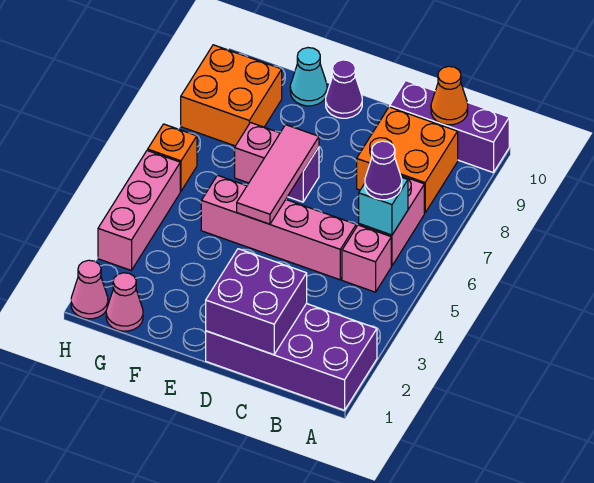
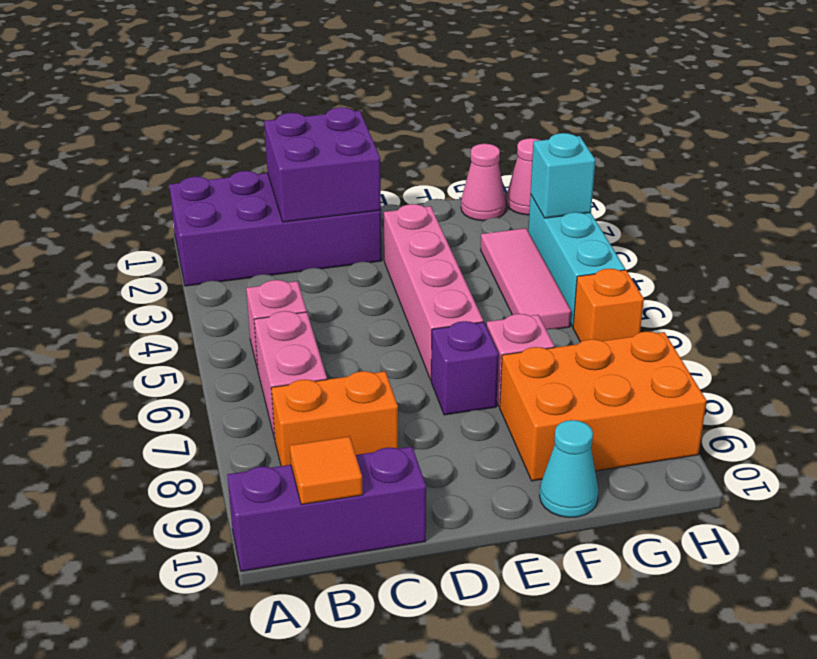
cyan brick B6 level 2 -> cyan brick H3 level 2
purple cone B6 level 3 -> none
orange brick B8:C9 level 1 -> orange brick B8:C8 level 1
orange cone B10 level 2 -> orange tile B10 level 2
pink brick C5:F5 level 1 -> pink brick E3:E6 level 1
pink tile E5:E7 level 2 -> pink tile G3:G5 level 1
purple cone E10 level 1 -> none
orange brick G8:H9 level 1 -> orange brick F8:H9 level 1
pink brick H3:H5 level 1 -> cyan brick H3:H5 level 1

